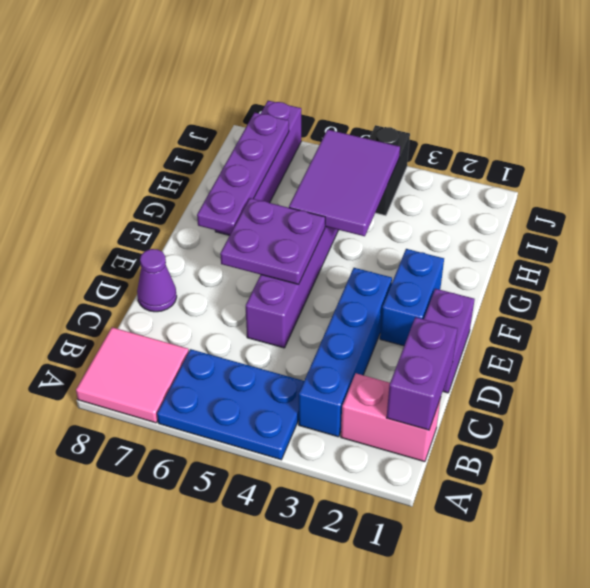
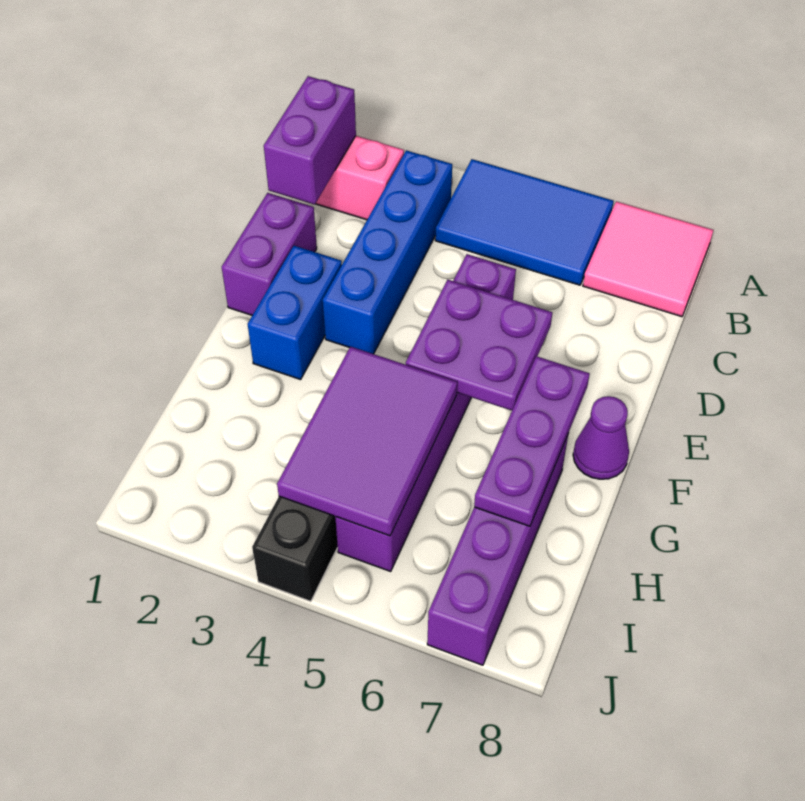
blue plate A4:B6 level 1 -> blue tile A4:B6 level 1
purple cone D8 level 1 -> purple cone F8 level 1
purple plate F7:I7 level 2 -> purple plate F7:H7 level 2

